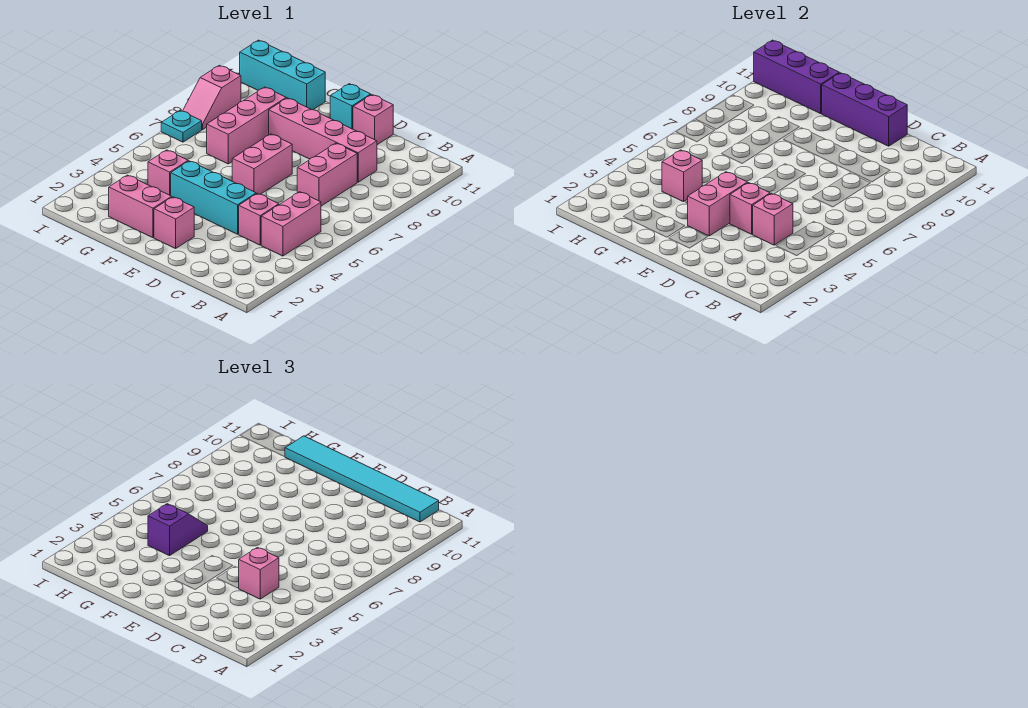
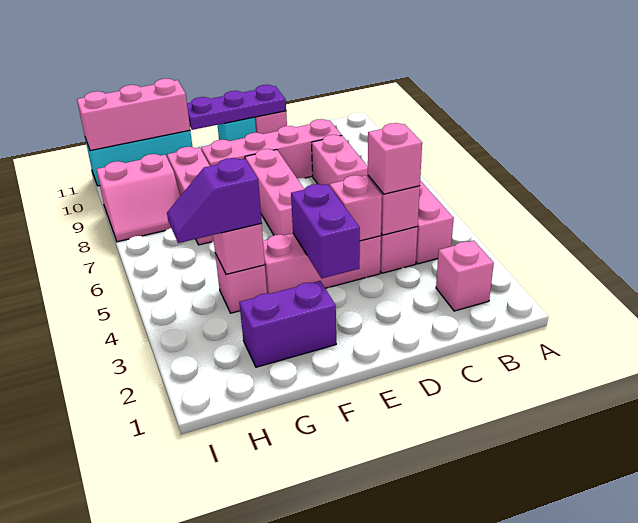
cyan tile B11:G11 level 3 -> none
cyan brick D4:F4 level 1 -> pink brick D4:F4 level 1
purple brick D11:F11 level 2 -> purple plate D11:F11 level 2
pink brick E2 level 1 -> pink brick B2 level 1
pink brick E3:E4 level 2 -> purple brick E3:E4 level 2
pink brick E6:E7 level 1 -> pink brick E6:E8 level 1
pink brick F2:G2 level 1 -> purple brick F2:G2 level 1
purple slope G4:G5 level 3 top 4 -> purple slope G4:H4 level 3 top G
purple brick G11:I11 level 2 -> pink brick G11:I11 level 2
cyan plate I7 level 1 -> none
pink slope I8:I9 level 1 top 9 -> pink slope H8:I9 level 1 top 9

